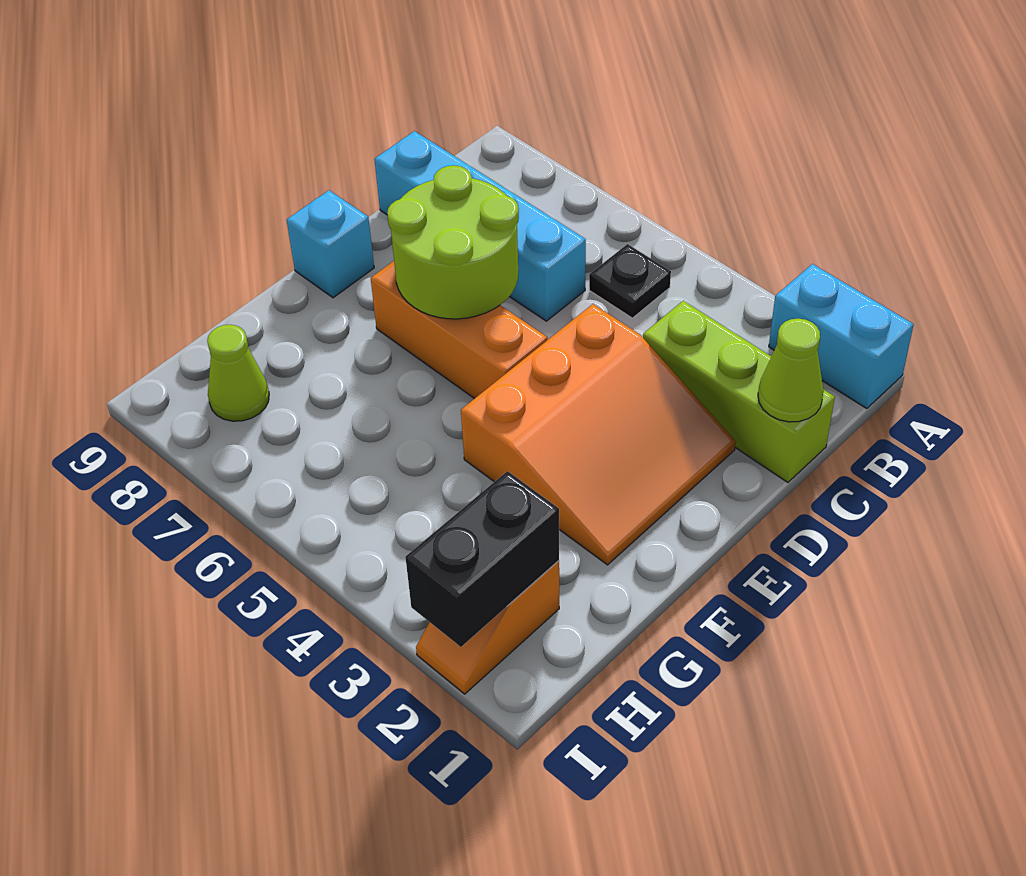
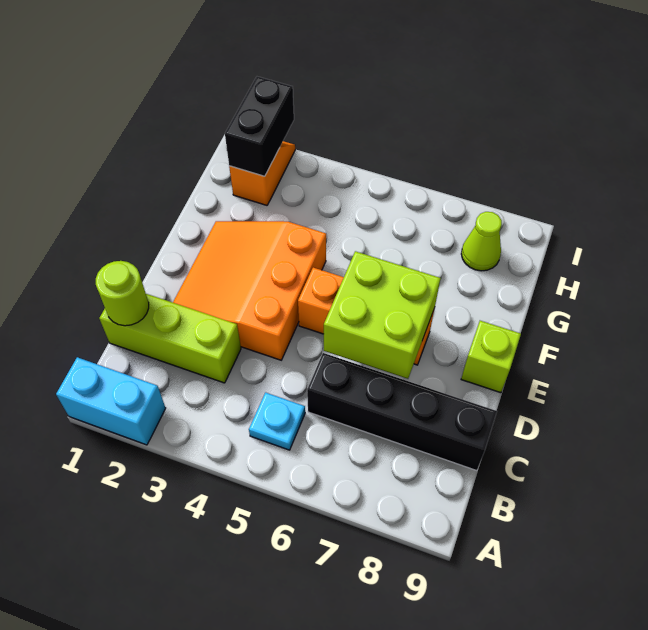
black plate B5 level 1 -> cyan plate B5 level 1
lime cone C1 level 2 -> lime round brick C1 level 2
cyan brick C6:C9 level 1 -> black brick C6:C9 level 1
lime round brick D6:E7 level 2 -> lime brick D6:E7 level 2
cyan brick E9 level 1 -> lime brick E9 level 1

